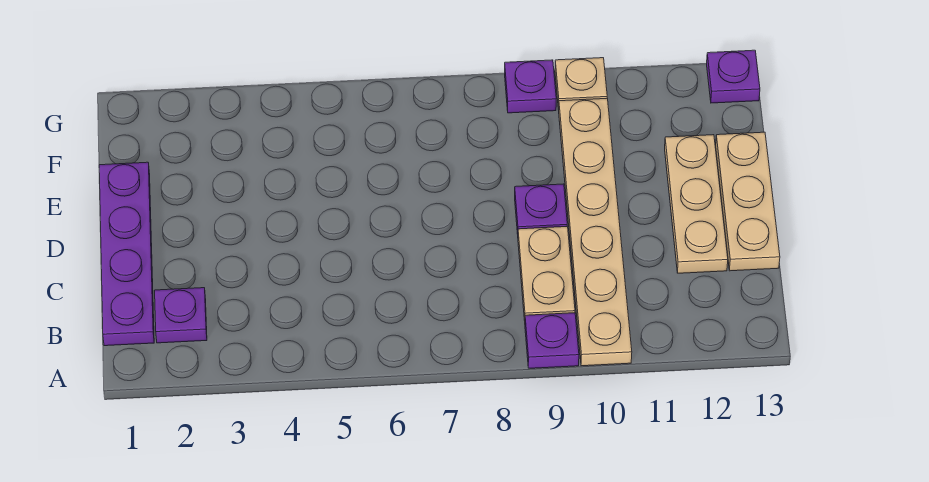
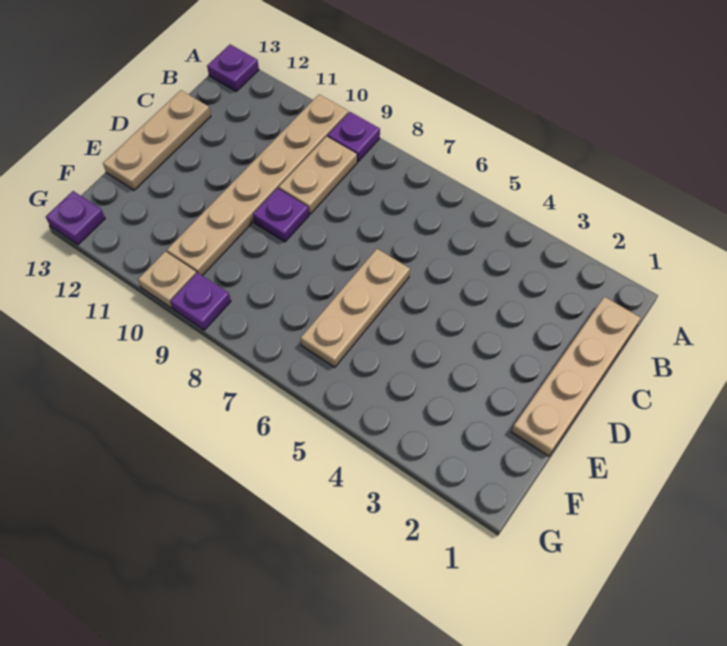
purple plate B1:E1 level 1 -> tan plate B1:E1 level 1
purple plate B2 level 1 -> purple plate A13 level 1
tan plate C12:E12 level 1 -> tan plate D6:F6 level 1

